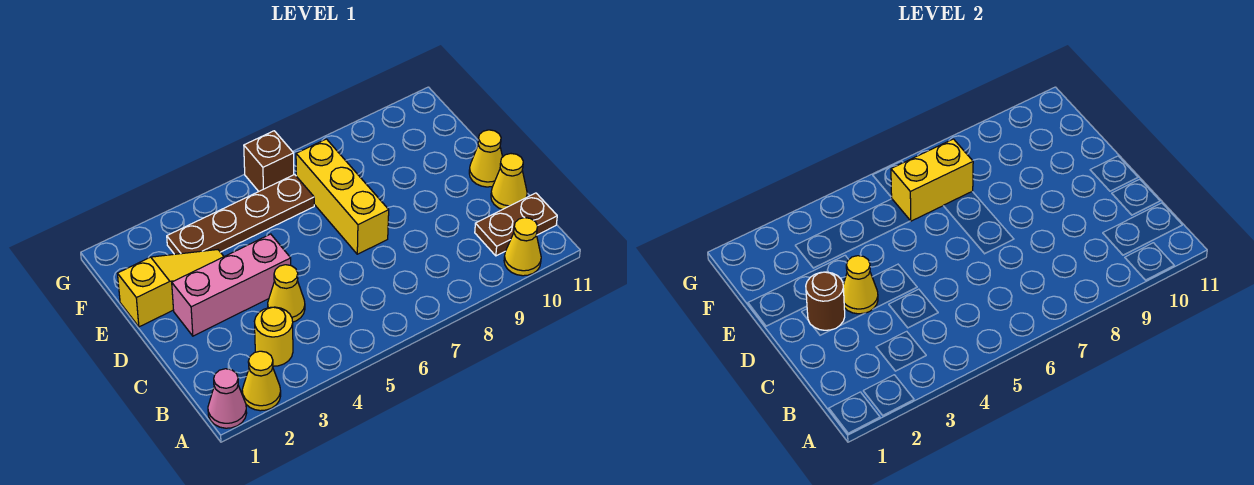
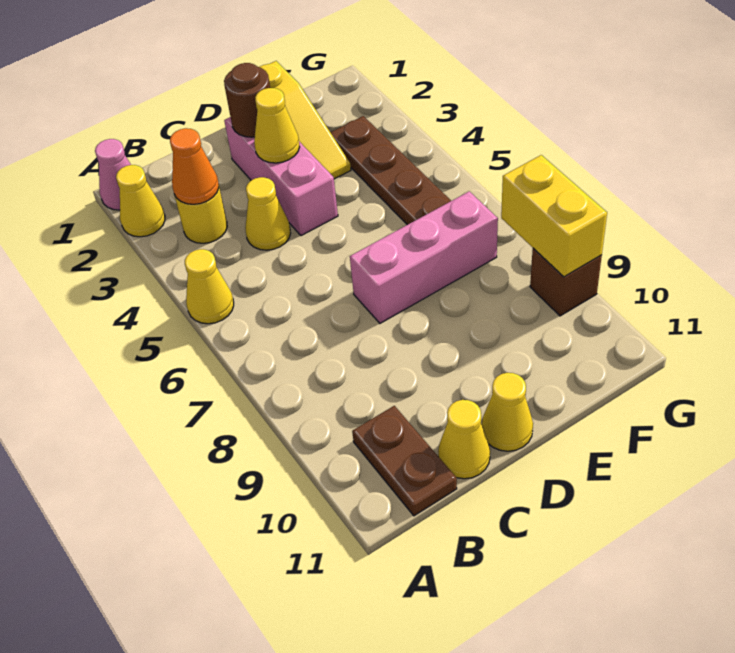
yellow cone A10 level 1 -> yellow cone A5 level 1
none -> orange cone B3 level 2
yellow brick D7:F7 level 1 -> pink brick D7:F7 level 1
yellow brick F6:F7 level 2 -> yellow brick G8:G9 level 2
brown brick G6 level 1 -> brown brick G9 level 1

